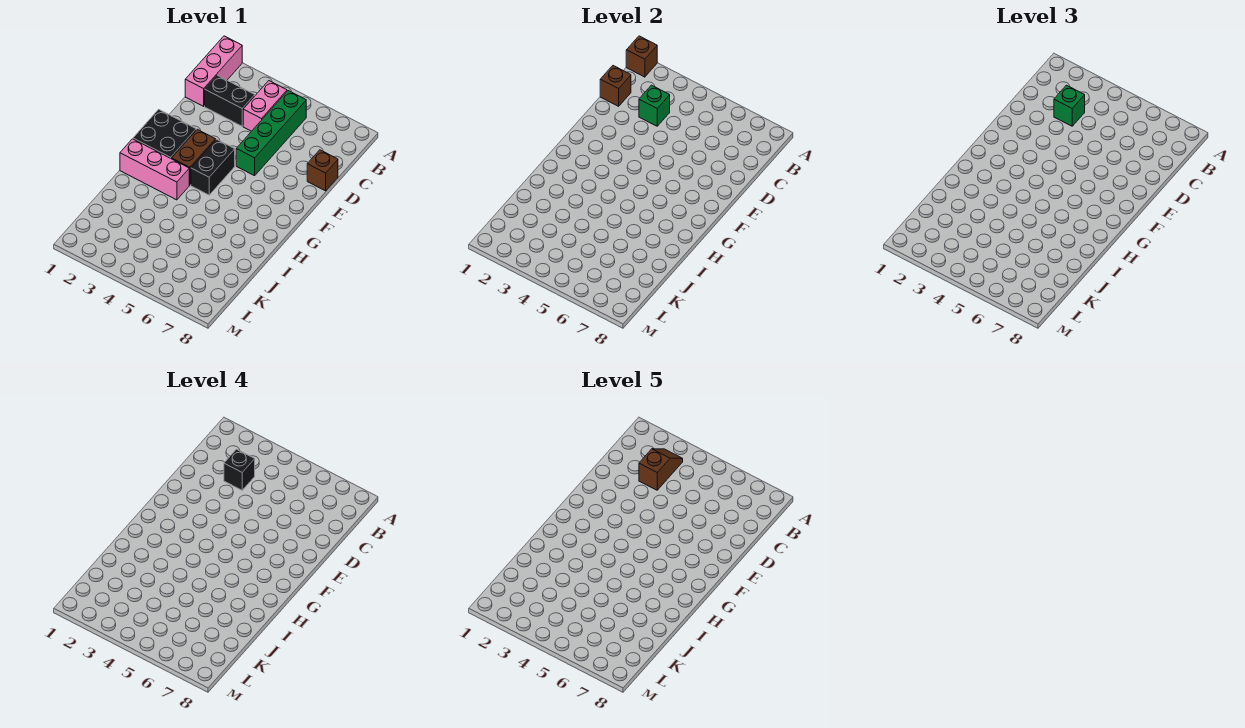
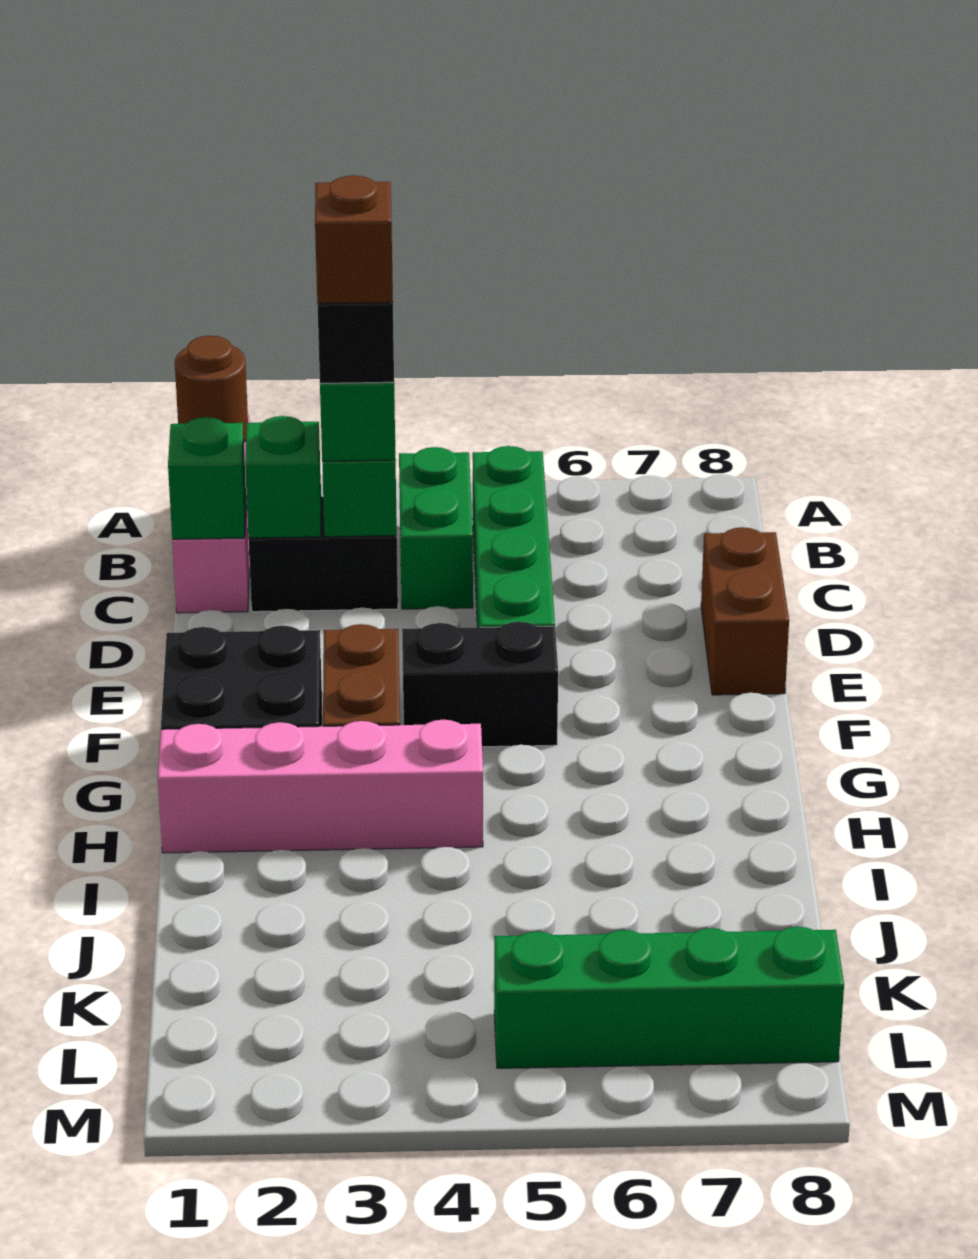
brown brick A1 level 2 -> brown round brick A1 level 2
pink brick B4:C4 level 1 -> green brick B4:C4 level 1
brown brick C1 level 2 -> green brick C1 level 2
none -> green brick C2 level 2
brown brick D8 level 1 -> brown brick D8:E8 level 1
black brick F4:G4 level 1 -> black brick F4:F5 level 1
pink brick H1:H3 level 1 -> pink brick H1:H4 level 1
none -> green brick L5:L8 level 1

